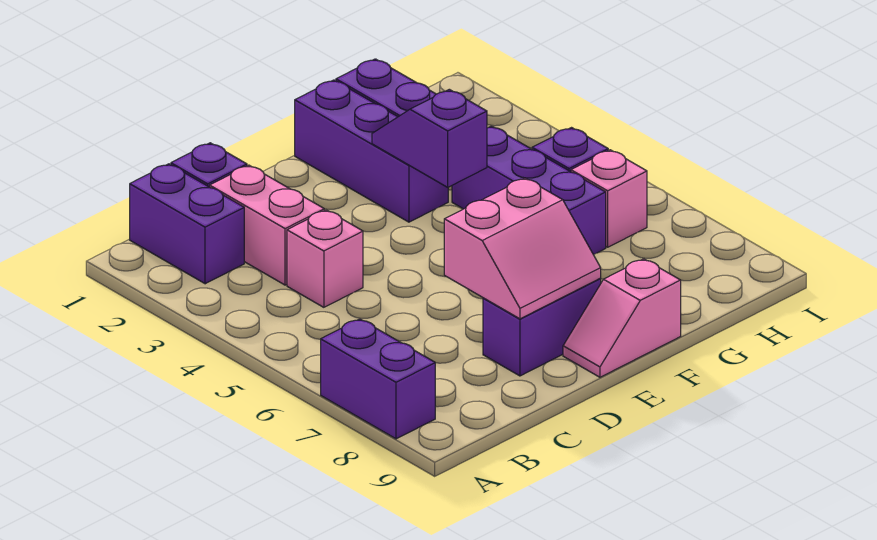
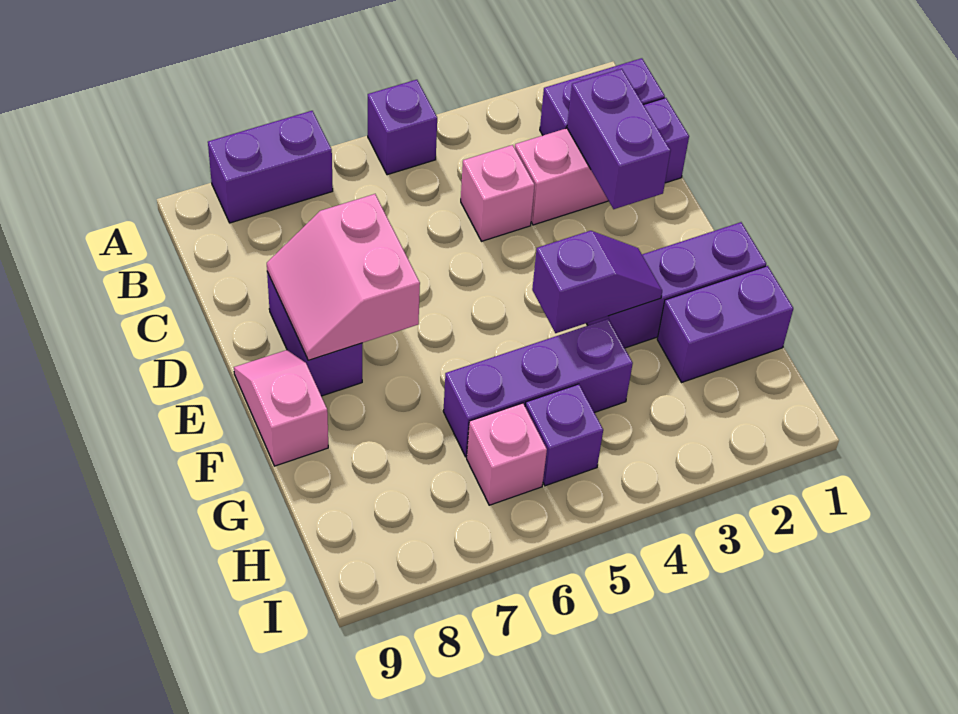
none -> purple brick A5 level 1
none -> purple brick C2:D2 level 2

